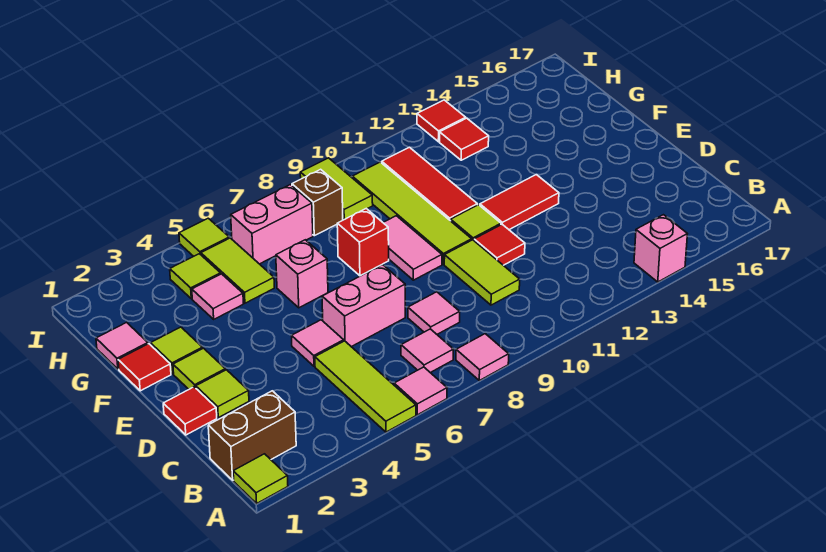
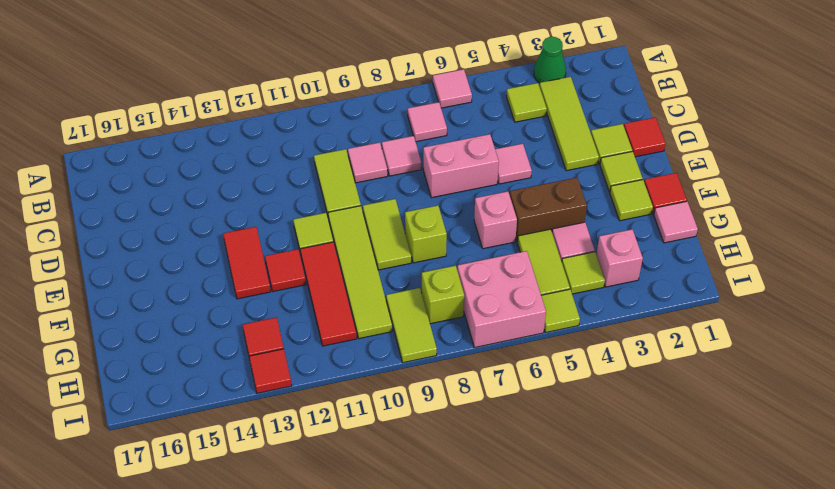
lime tile A1 level 1 -> lime tile B4 level 1
none -> green cone A3 level 1
lime tile A5:C5 level 1 -> lime tile B3:D3 level 1
pink tile A8 level 1 -> pink tile C9 level 1
pink brick A14 level 1 -> pink brick H3 level 1
brown brick B1:B2 level 1 -> brown brick F4:F5 level 1
red tile D11 level 1 -> red tile F12 level 1
pink tile E9:F9 level 1 -> lime tile E9:F9 level 1
red tile E12:E13 level 1 -> red tile E13:F13 level 1
red brick F8 level 1 -> lime brick F8 level 1
pink brick H6:H7 level 1 -> pink brick H6:I7 level 1
brown brick H8 level 1 -> lime brick H8 level 1

